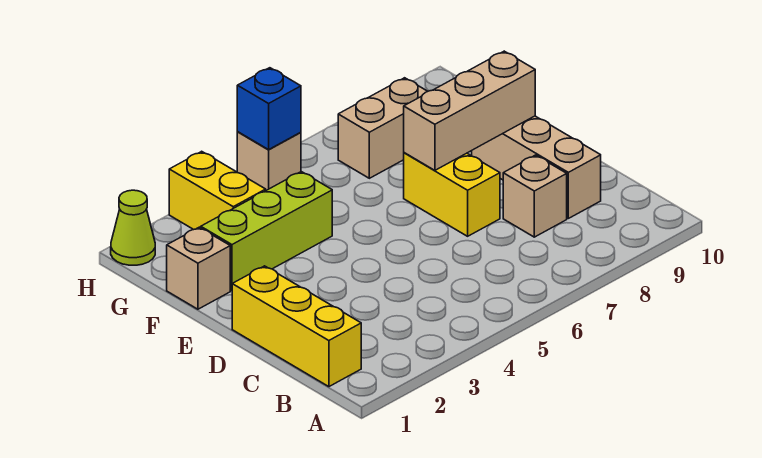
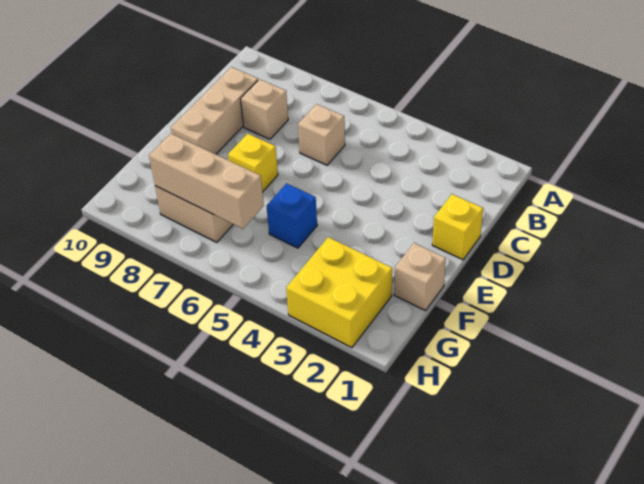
yellow brick B1:D1 level 1 -> yellow brick D1 level 1
yellow brick D7:E7 level 1 -> yellow brick E7 level 1
tan brick E7:E9 level 2 -> tan brick G6:G8 level 2
lime brick F2:F4 level 1 -> none
yellow brick G3:H3 level 1 -> yellow brick G2:H3 level 1
lime cone H1 level 1 -> none
tan brick H5 level 1 -> tan brick C6 level 1
blue brick H5 level 2 -> blue brick F5 level 1

